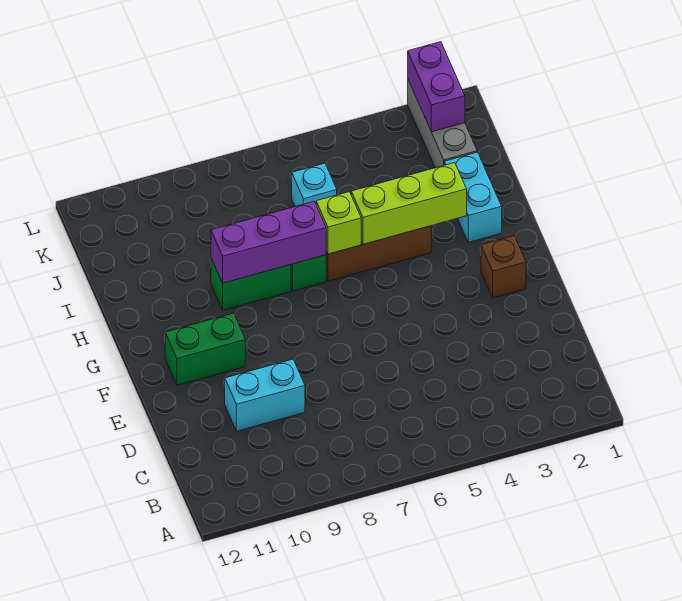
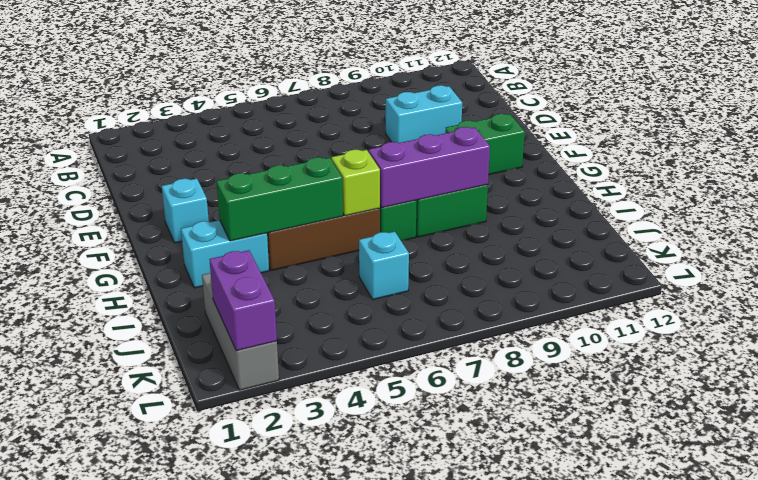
brown brick F2 level 1 -> cyan brick F2 level 1
cyan brick H2:I2 level 1 -> cyan brick H2:H3 level 1
lime brick H3:H5 level 2 -> green brick H3:H5 level 2

